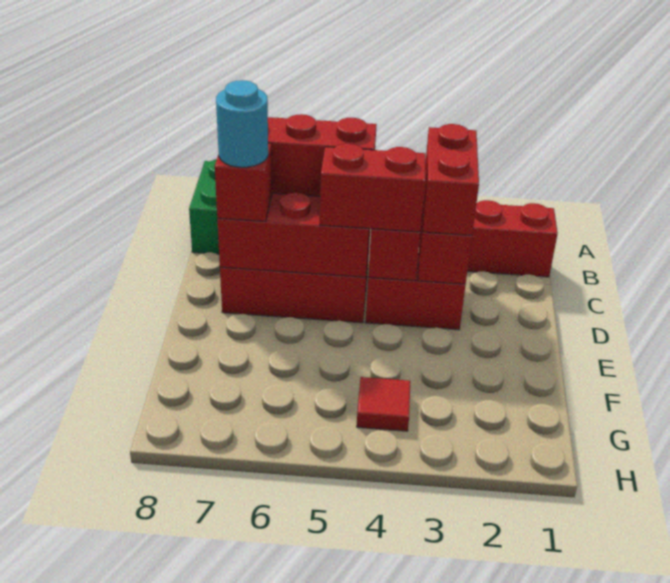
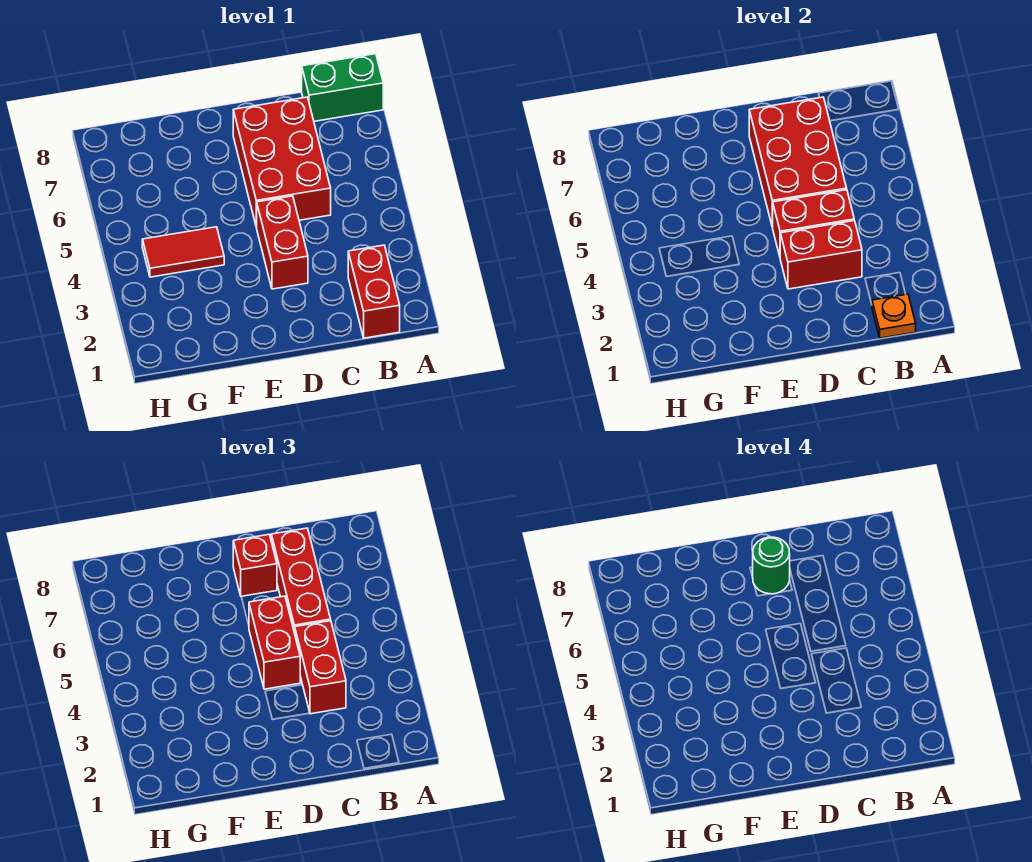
none -> orange plate B1 level 2
red brick C3:D3 level 3 -> red brick C3:C4 level 3
cyan round brick D7 level 4 -> green round brick D7 level 4
red tile G4 level 1 -> red tile F4:G4 level 1

